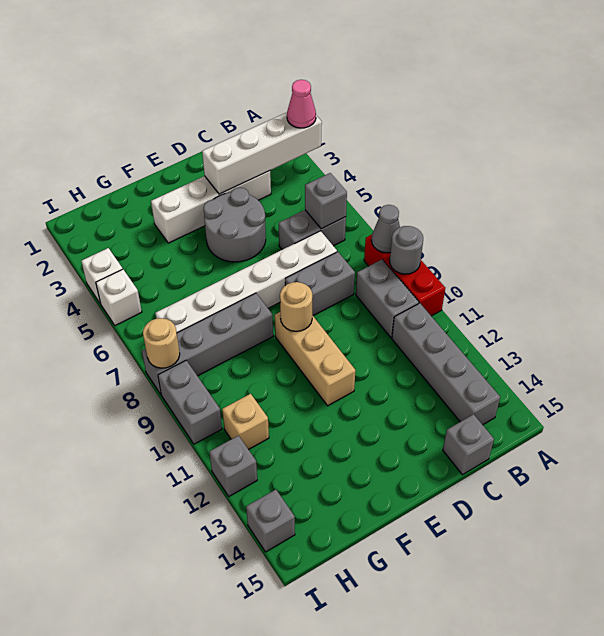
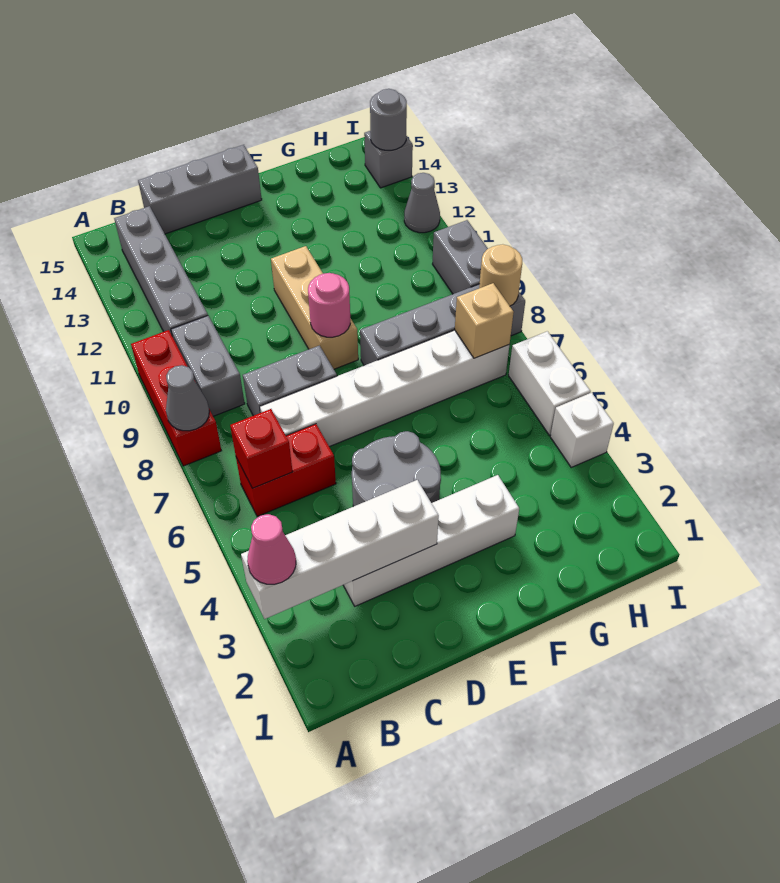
grey round brick A9 level 2 -> grey round brick I14 level 2
grey brick B6:C6 level 1 -> red brick B6:C6 level 1
grey brick B6 level 2 -> red brick B6 level 2
grey brick C15 level 1 -> grey brick C15:E15 level 1
tan round brick E9 level 2 -> pink round brick E9 level 2
tan brick H11 level 1 -> tan brick H7 level 2
white brick I5 level 1 -> white brick I5:I6 level 1
grey brick I12 level 1 -> grey cone I12 level 1

